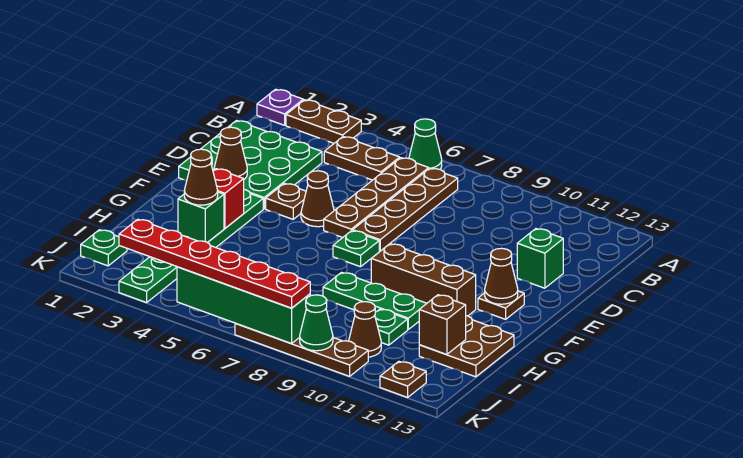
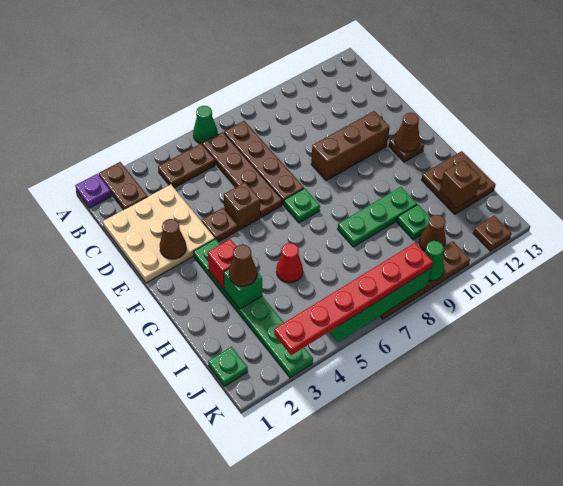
brown plate A2:A3 level 1 -> brown plate A2:B2 level 1
green plate C1:E3 level 1 -> tan plate C1:E3 level 1
green brick D12 level 1 -> none
brown cone E5 level 1 -> brown brick E5 level 1
brown brick G9:G11 level 1 -> brown brick E9:E11 level 1
none -> red cone H5 level 1

